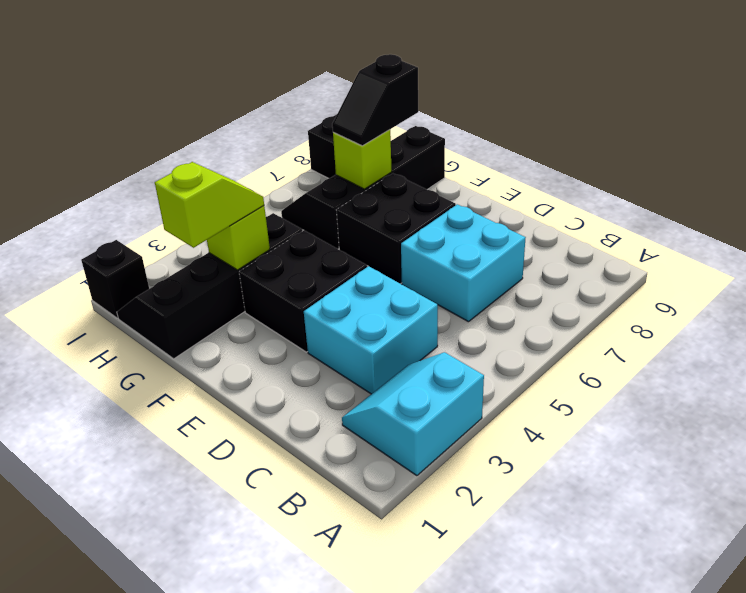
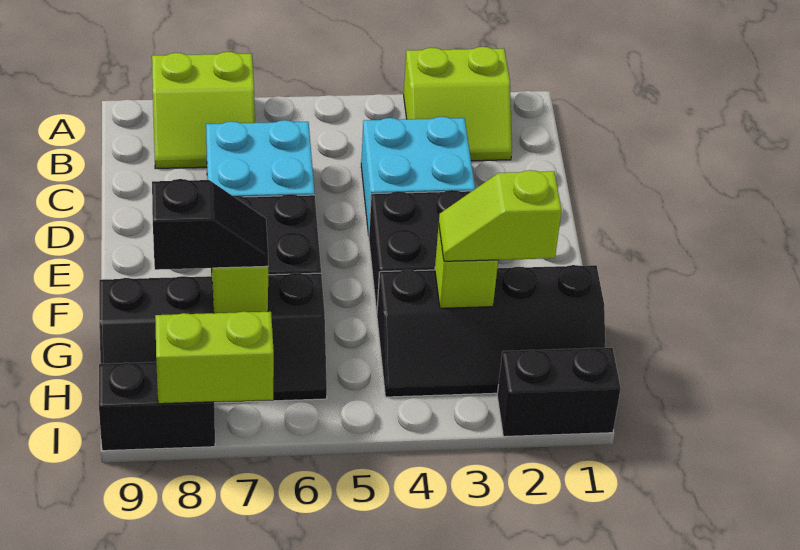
cyan slope A2:B3 level 1 top A -> lime slope A2:B3 level 1 top A
none -> lime slope A7:B8 level 1 top A
black brick I1 level 1 -> black brick I1:I2 level 1
none -> lime brick I7:I8 level 2

